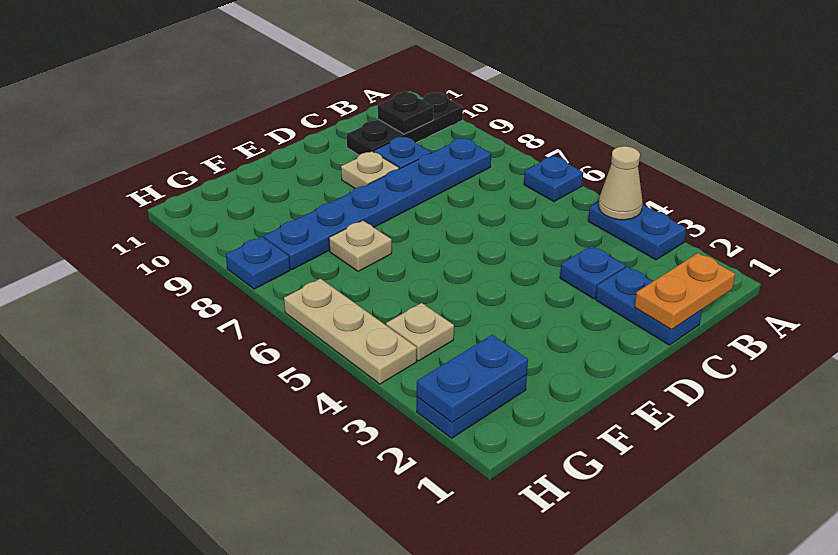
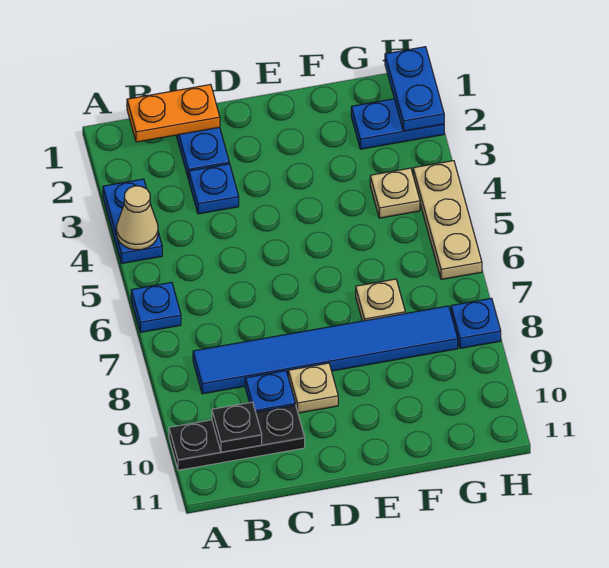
blue plate B8:G8 level 1 -> blue tile B8:G8 level 1
blue plate G2:H2 level 2 -> blue plate H1:H2 level 2

